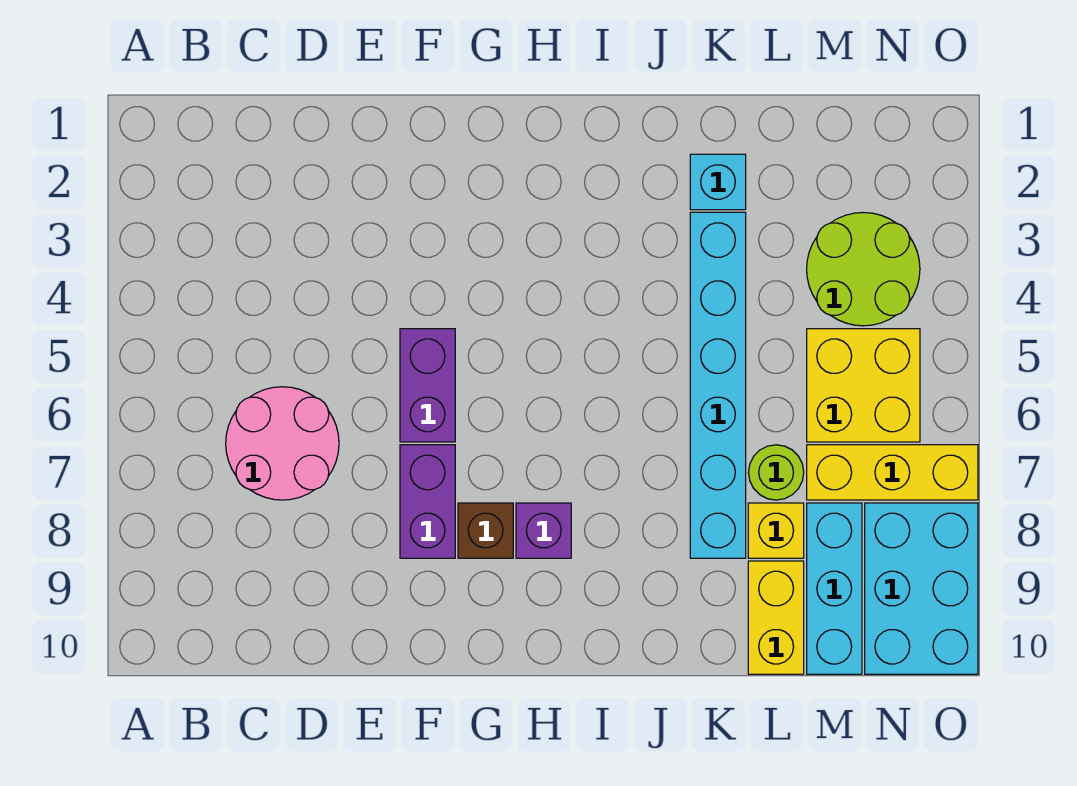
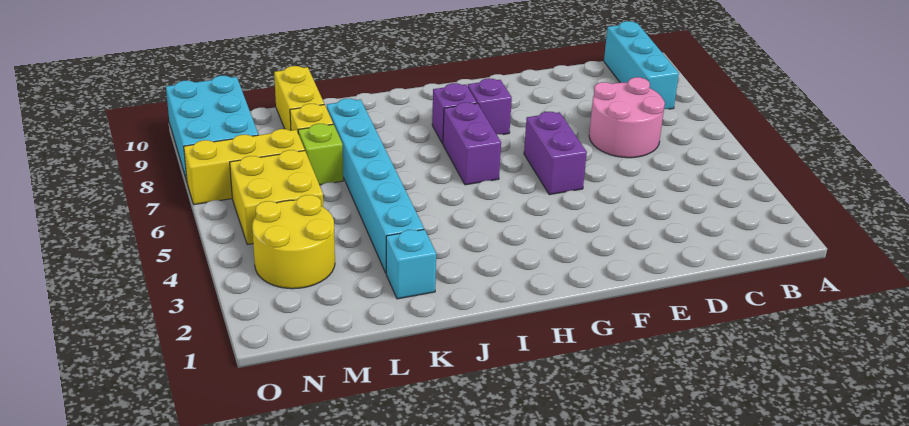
purple brick F7:F8 level 1 -> purple brick H6:H7 level 1
brown brick G8 level 1 -> purple brick G8 level 1
lime round brick L7 level 1 -> lime brick L7 level 1
lime round brick M3:N4 level 1 -> yellow round brick M3:N4 level 1
cyan brick M8:M10 level 1 -> cyan brick B8:B10 level 1

